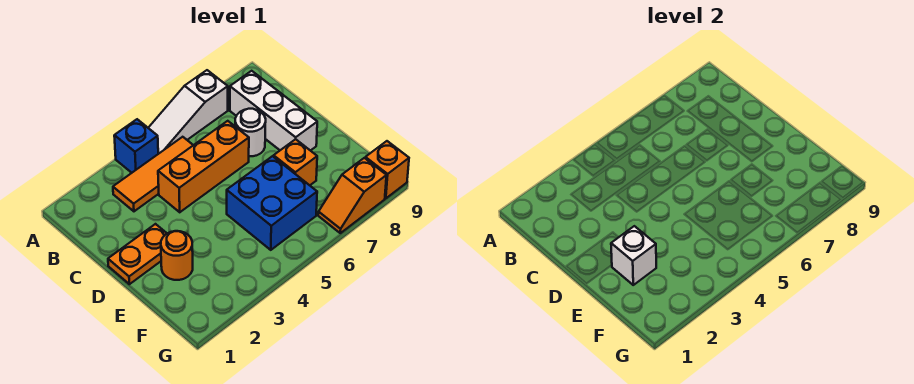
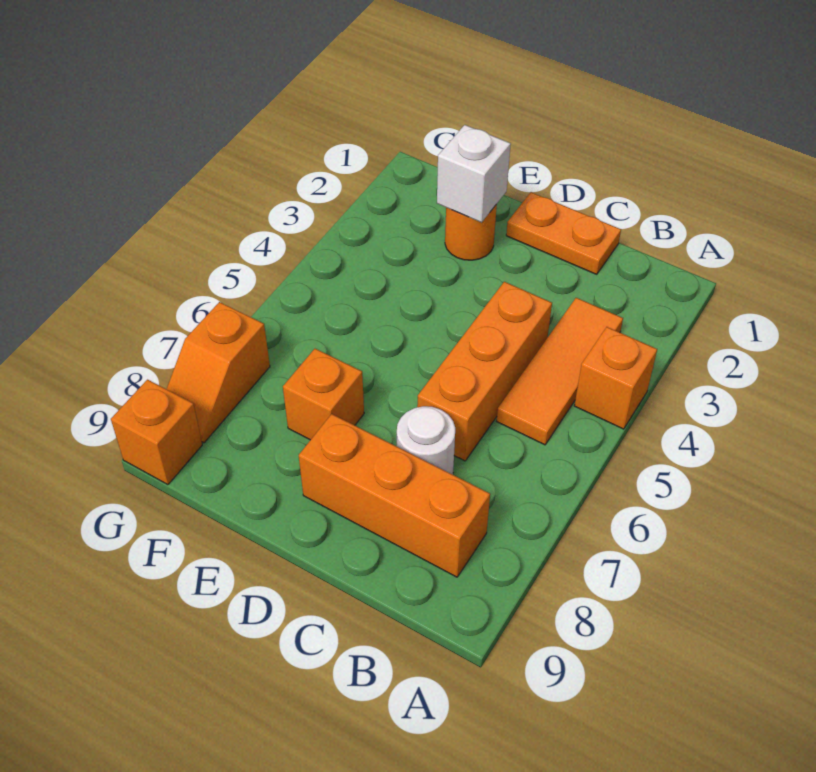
blue brick A4 level 1 -> orange brick A4 level 1
white slope A5:A7 level 1 top 7 -> none
white brick B8:D8 level 1 -> orange brick B8:D8 level 1
orange plate D1:D2 level 1 -> orange plate C1:D1 level 1
blue brick E5:F6 level 1 -> none
orange slope G7:G8 level 1 top 8 -> orange slope G7:G8 level 1 top 7

